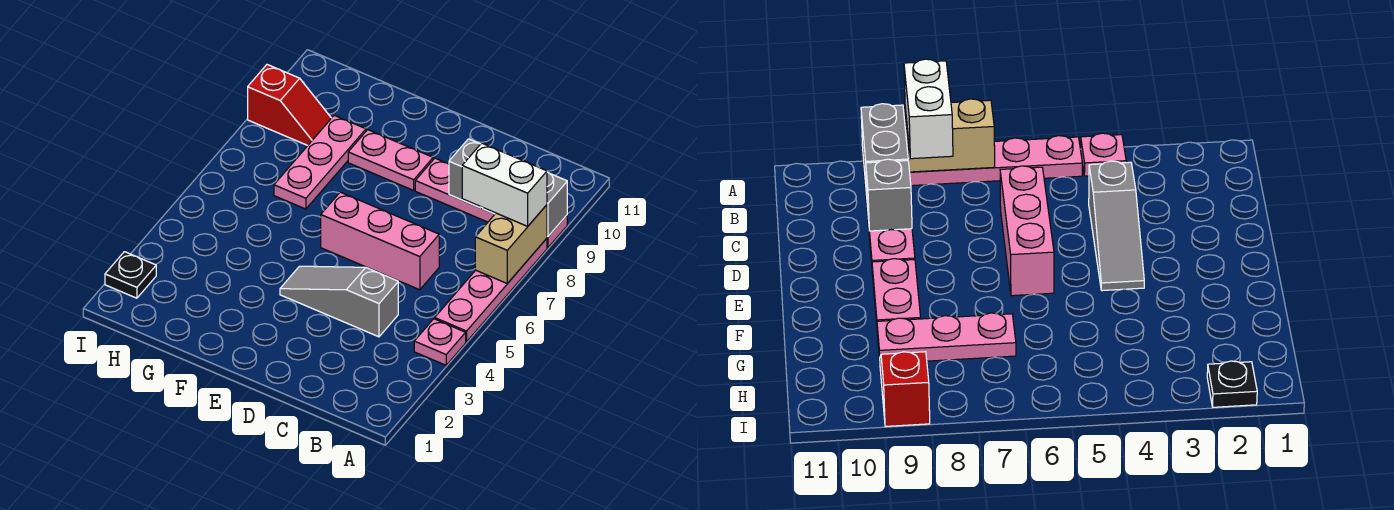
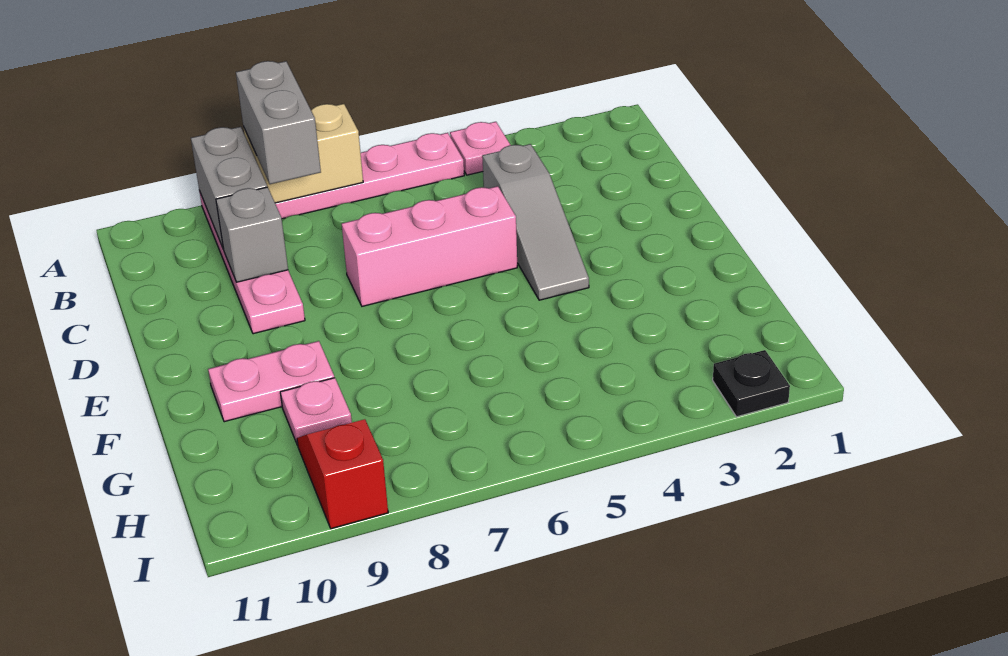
white brick A8:B8 level 3 -> grey brick A8:B8 level 3
pink brick C6:E6 level 1 -> pink brick D5:D7 level 1
pink plate E9:F9 level 1 -> pink plate F9:F10 level 1
pink plate G7:G9 level 1 -> pink plate G9 level 1

